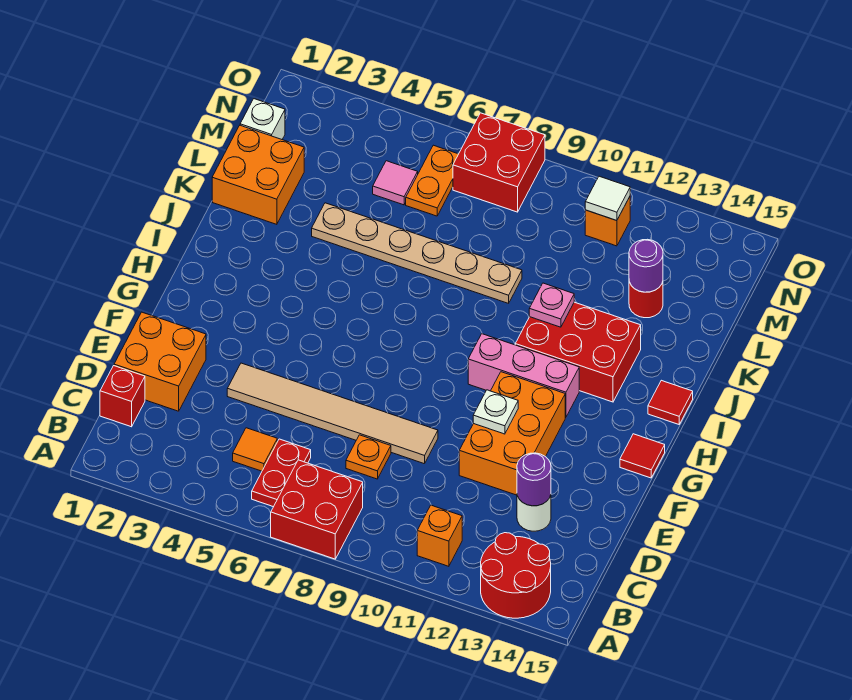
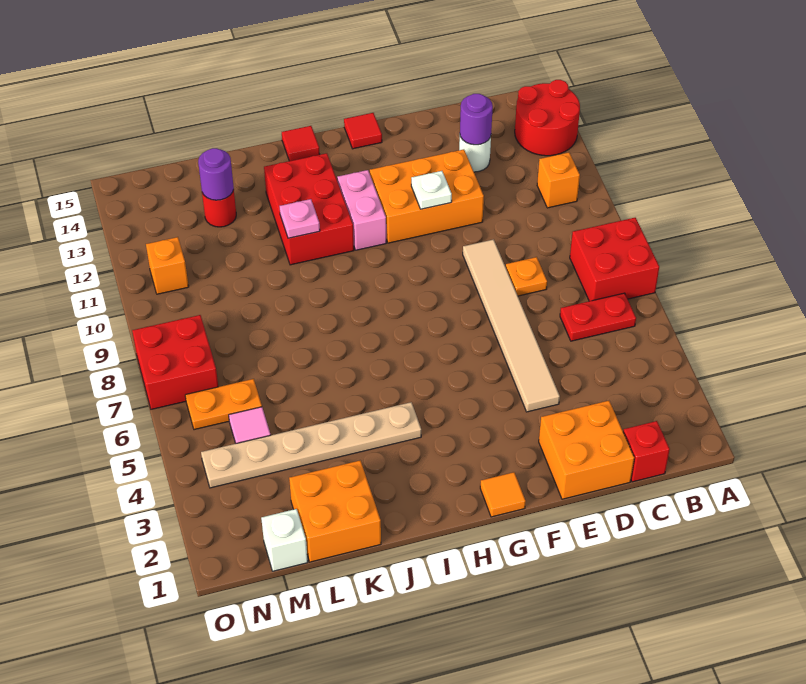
orange tile C5 level 1 -> orange tile G1 level 1
pink brick H10:H12 level 1 -> pink brick H11:H12 level 1
tan plate K4:K9 level 1 -> tan plate I4:N4 level 1
white tile N11 level 2 -> none

